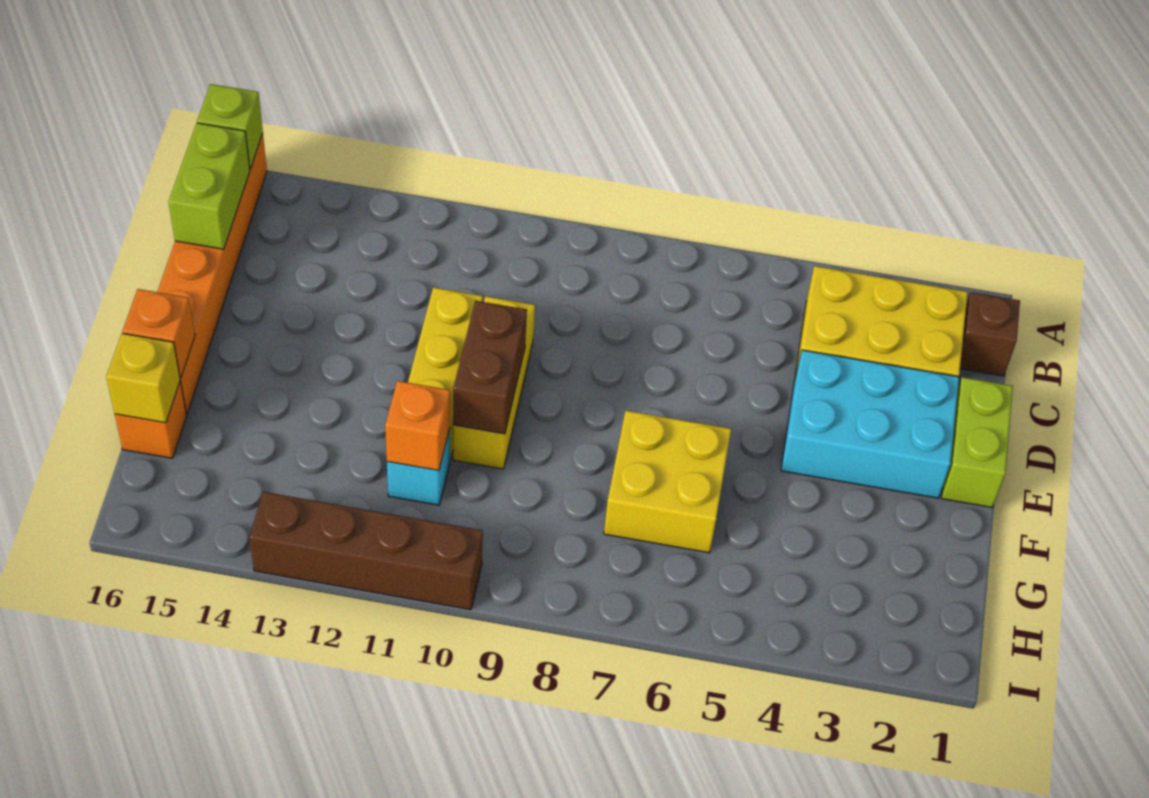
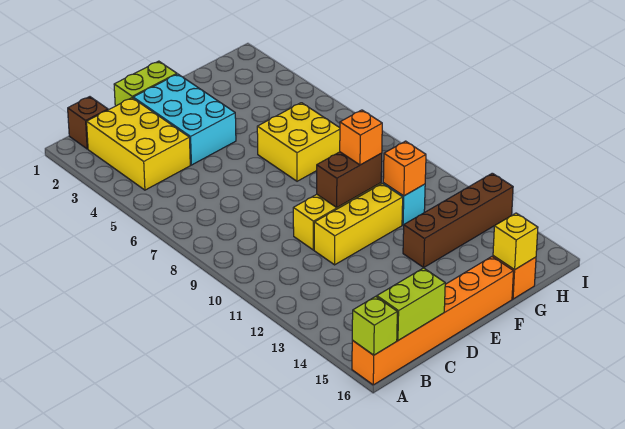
orange brick F16 level 2 -> orange brick F10 level 3
brown brick I10:I13 level 1 -> brown brick F13:I13 level 1

